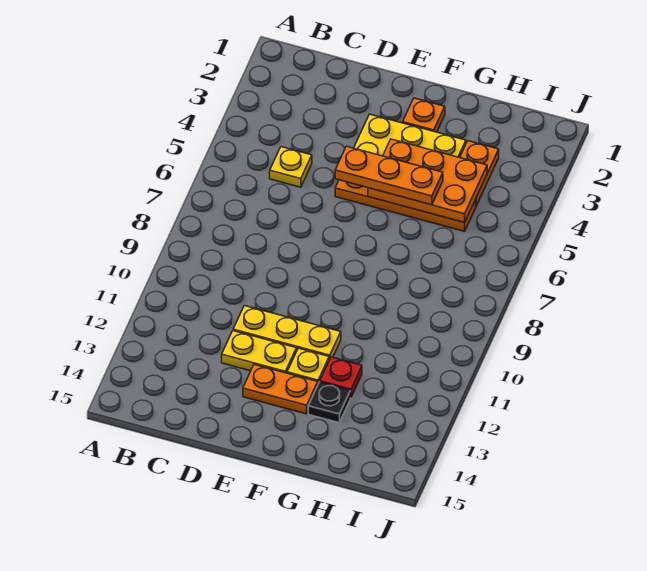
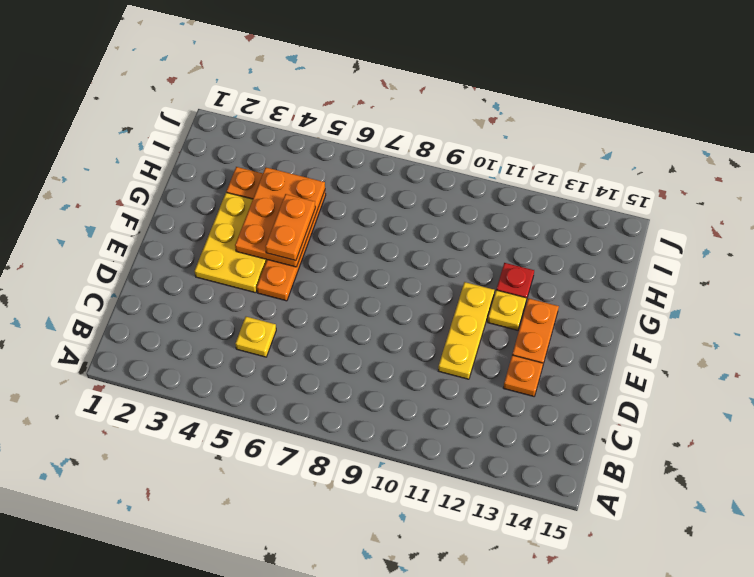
yellow plate D12:E12 level 1 -> none
orange plate E5:G5 level 3 -> orange plate F5:G5 level 3
orange plate F2 level 1 -> orange plate D13 level 1
black plate G13 level 1 -> none

